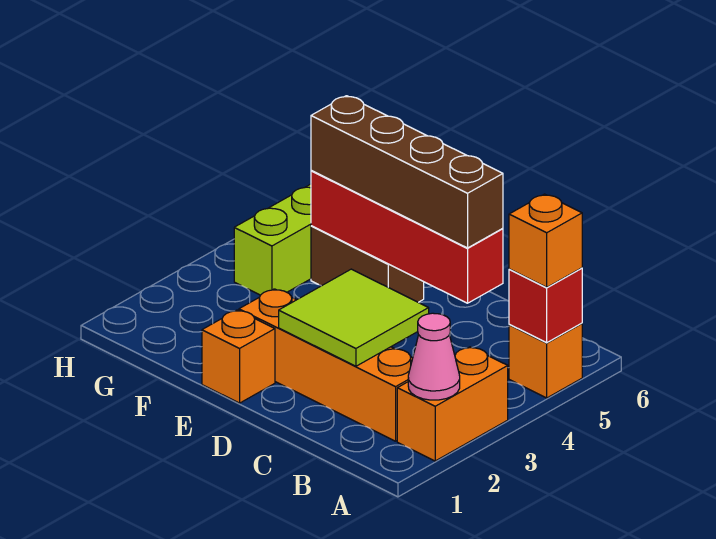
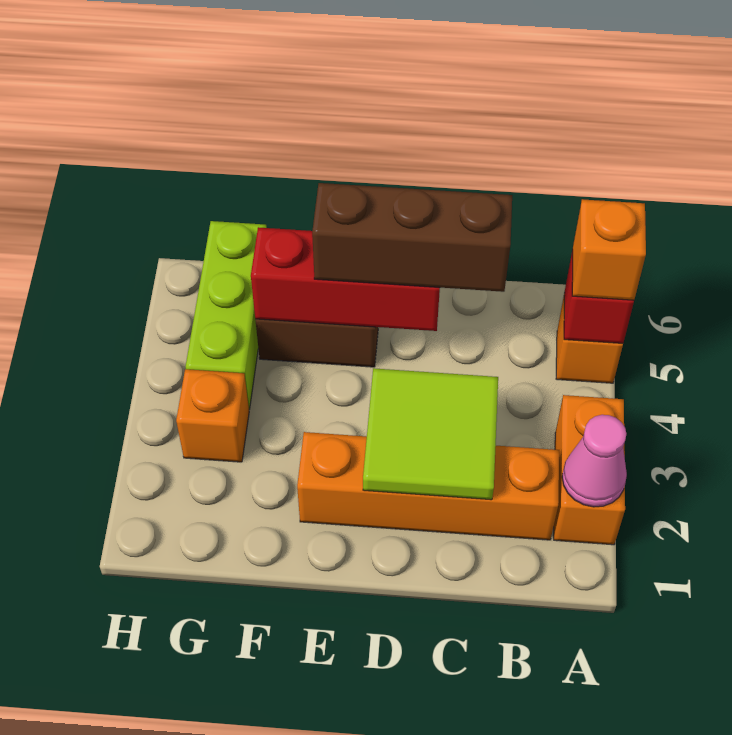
red brick C5:F5 level 2 -> red brick D5:F5 level 2
brown brick C5:F5 level 3 -> brown brick C5:E5 level 3
orange brick E1 level 1 -> orange brick G3 level 1

